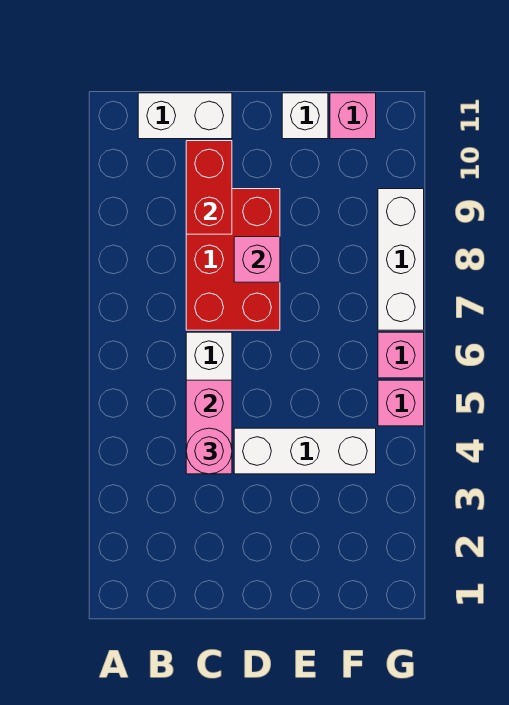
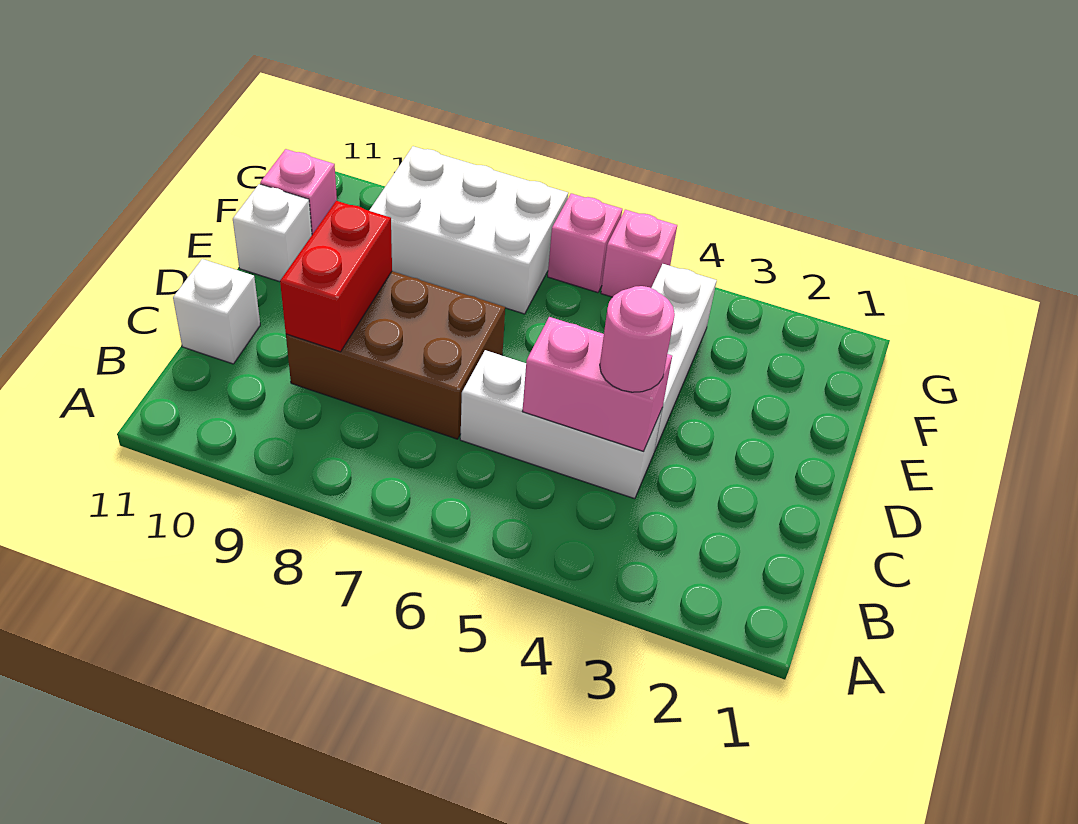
white brick B11:C11 level 1 -> white brick C11 level 1
red brick C7:D9 level 1 -> brown brick C7:D9 level 1
red brick C9:C10 level 2 -> red brick C9:D9 level 2
pink brick D8 level 2 -> none
white brick G7:G9 level 1 -> white brick F7:G9 level 1

